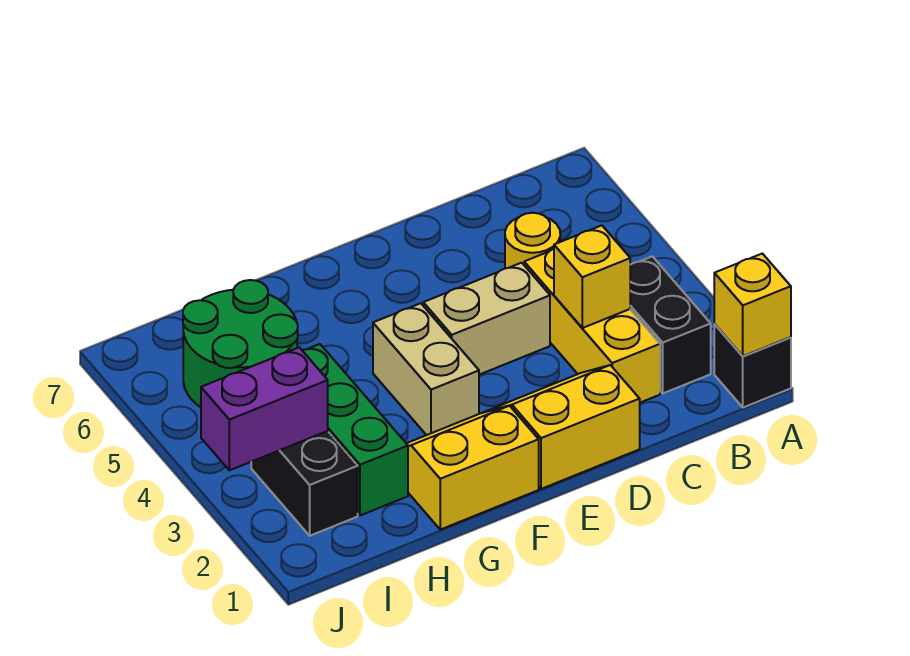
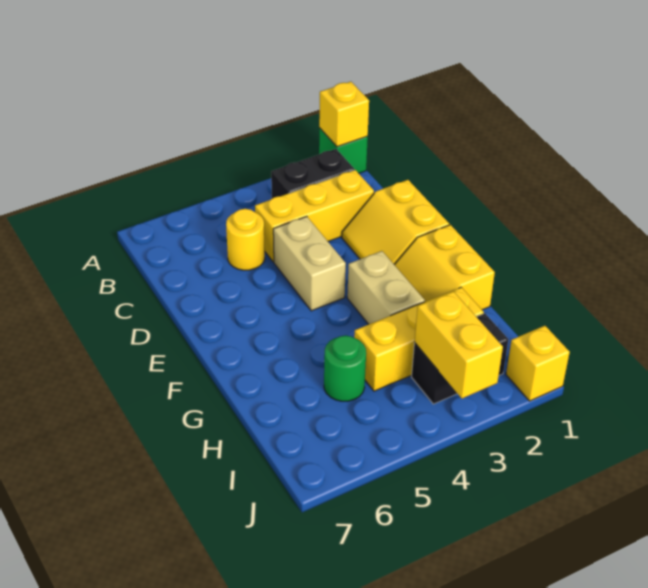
black brick A1 level 1 -> green brick A1 level 1
yellow brick C3 level 2 -> yellow brick J1 level 1
tan brick F3:F4 level 1 -> tan brick F3:G3 level 1
green brick H2:H4 level 1 -> yellow brick H2:H4 level 1
green round brick H5:I6 level 1 -> green round brick H5 level 1
purple brick I3:J3 level 2 -> yellow brick I3:J3 level 2

